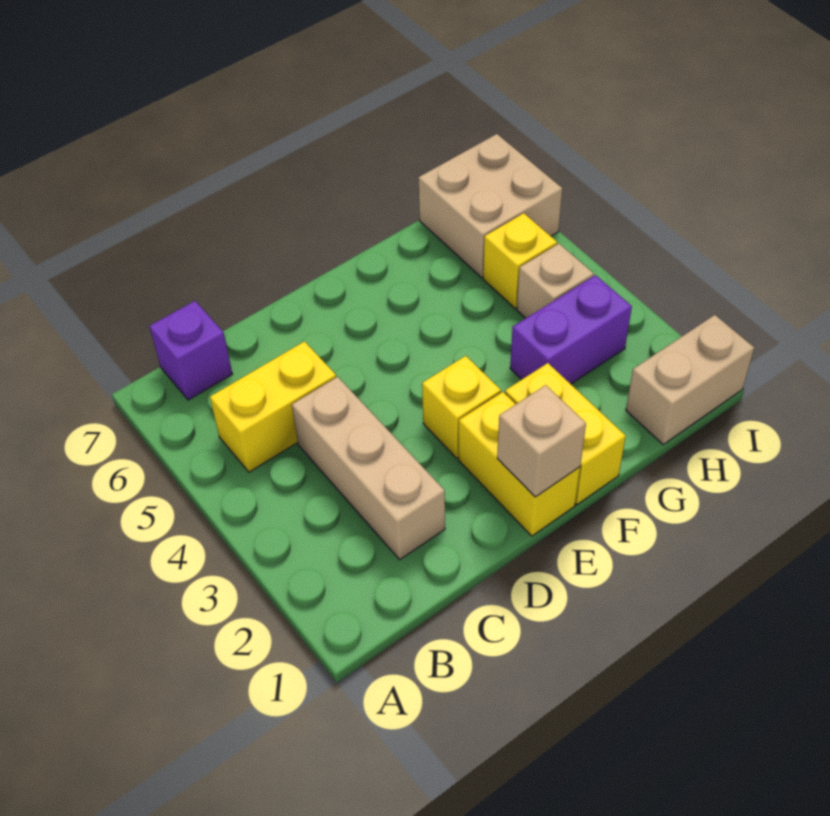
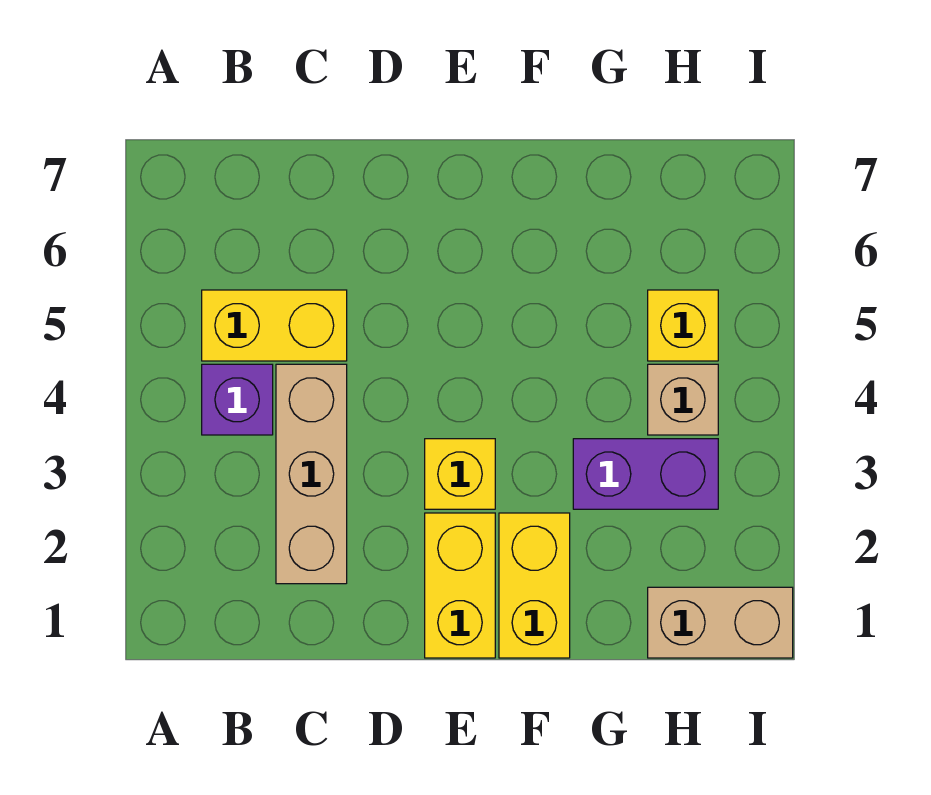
purple brick B7 level 1 -> purple brick B4 level 1
tan brick E1 level 2 -> none
tan brick H6:I7 level 1 -> none

